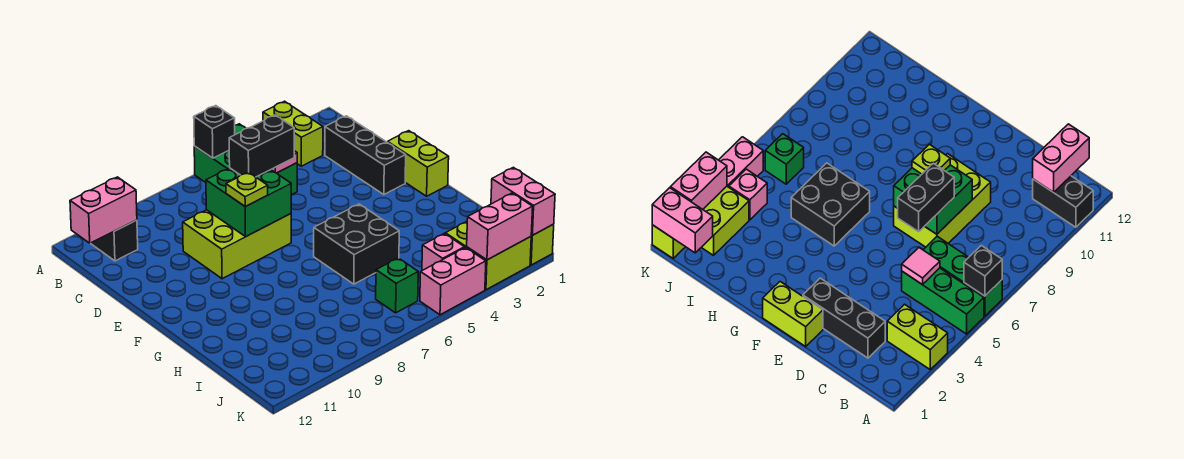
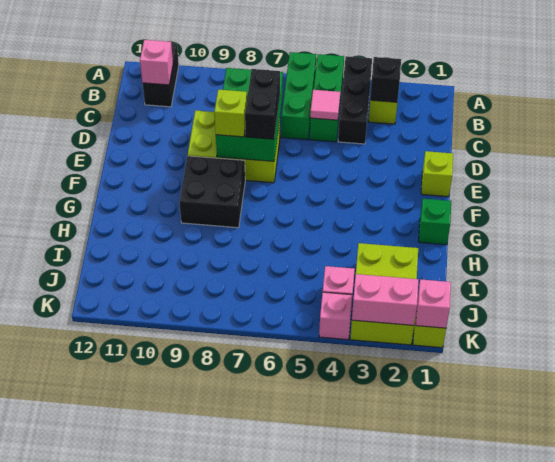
black brick A6 level 2 -> black brick B3 level 2
pink brick B11:B12 level 2 -> pink brick B11 level 2
black brick C2:E2 level 1 -> black brick A4:C4 level 1
black brick D6:D7 level 3 -> black brick D7:E7 level 3
green brick D7:E8 level 2 -> green brick C7:E8 level 2
lime brick E1:F1 level 1 -> lime brick E1 level 1
lime plate E8 level 3 -> lime brick E8 level 3
black brick G5:H6 level 1 -> black brick F8:G9 level 1
pink brick J1:K1 level 2 -> pink brick K1 level 2
lime brick J2:K3 level 1 -> lime brick I2:K3 level 1
green brick J6 level 1 -> green brick G1 level 1
pink brick K4:K5 level 1 -> pink brick K4 level 1

